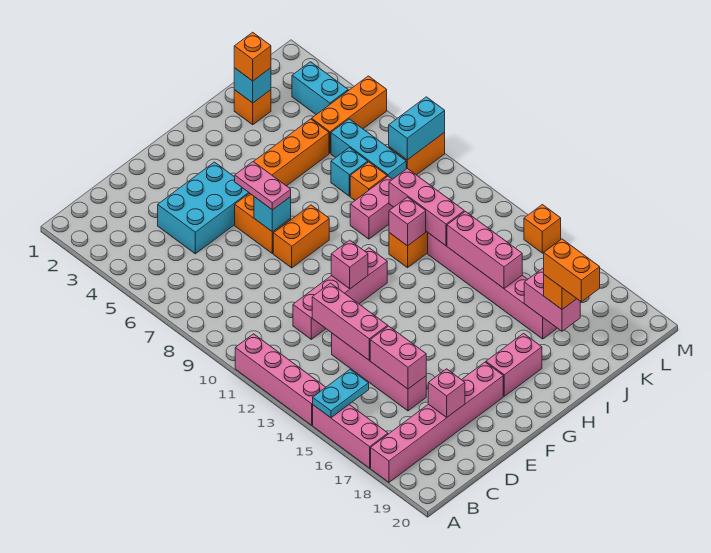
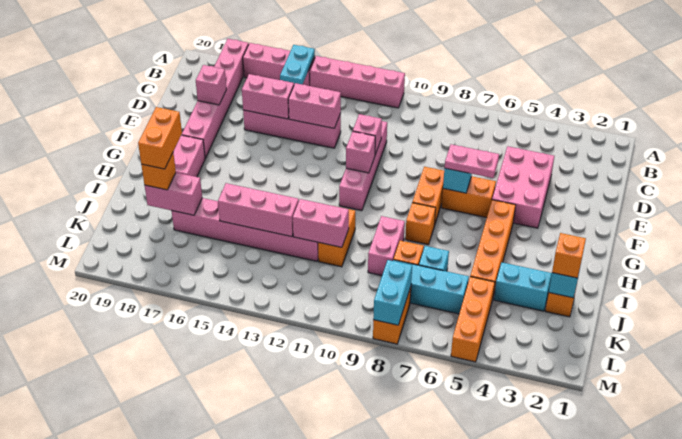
cyan brick D4:F5 level 1 -> pink brick D4:F5 level 1
pink brick D12:D14 level 2 -> pink brick D13:D14 level 2
pink brick I11 level 2 -> pink brick E11 level 2
pink brick J10:J12 level 2 -> pink brick J11:J12 level 2
orange brick J18:J19 level 4 -> orange brick I18:J18 level 4
cyan brick L3:L4 level 1 -> cyan brick J3:J4 level 1
orange brick M14 level 1 -> orange brick H8 level 1

